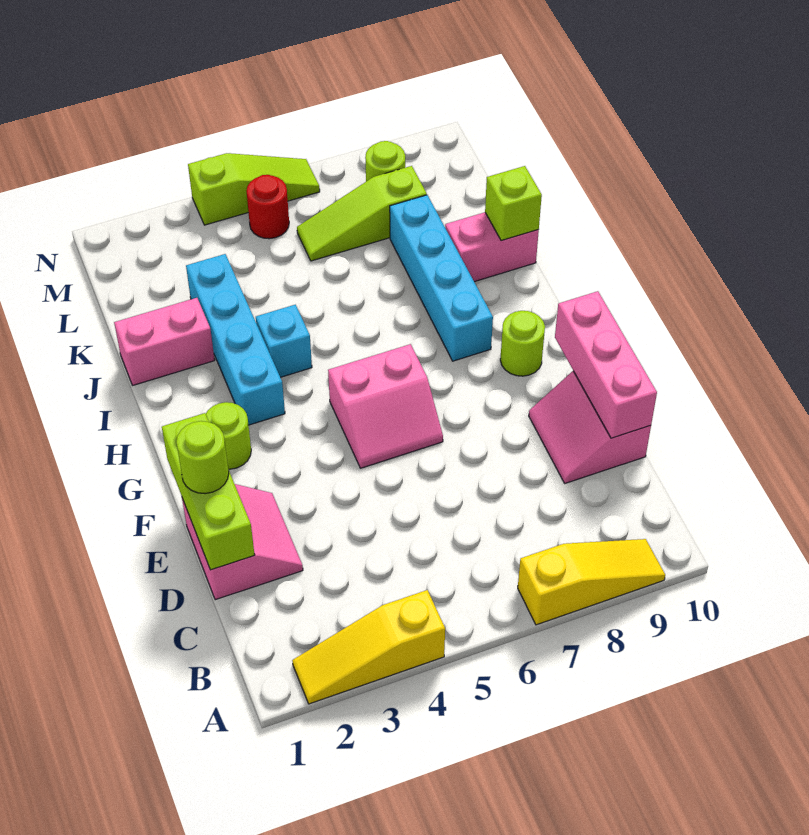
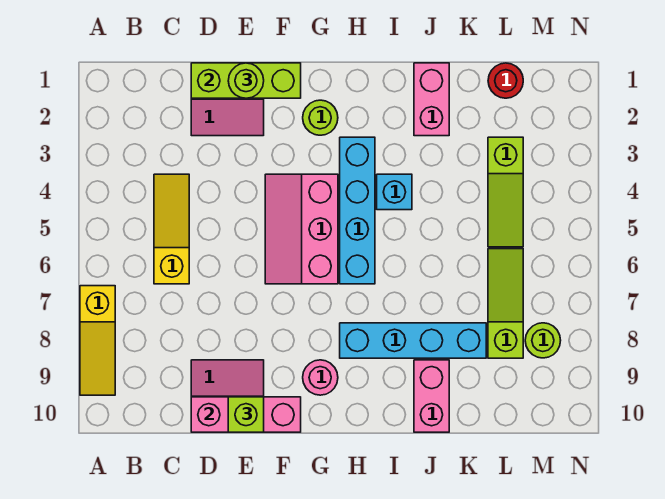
yellow slope A2:A4 level 1 top 4 -> yellow slope C4:C6 level 1 top 6
pink slope F5:G6 level 1 top G -> pink slope F4:G6 level 1 top G
lime round brick G9 level 1 -> pink round brick G9 level 1
cyan brick H3:K3 level 1 -> cyan brick H3:H6 level 1
lime brick J10 level 2 -> lime brick E10 level 3
red round brick M5 level 1 -> red round brick L1 level 1
lime slope N4:N6 level 1 top 4 -> lime slope L3:L5 level 1 top 3

